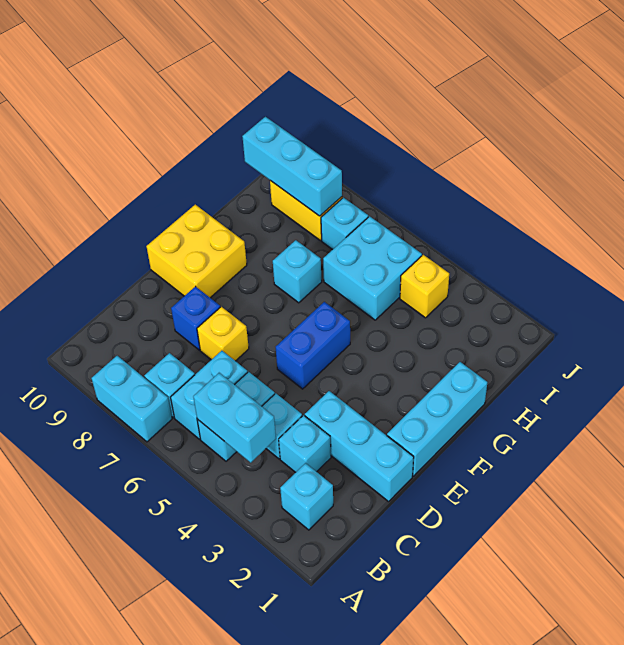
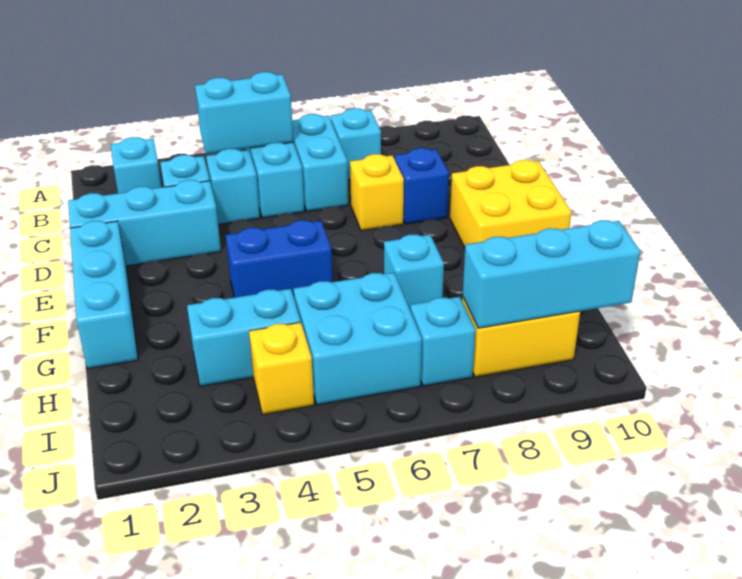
cyan brick A7:A8 level 1 -> cyan brick H3:H4 level 1
blue brick E5:F5 level 1 -> blue brick F4:F5 level 1

